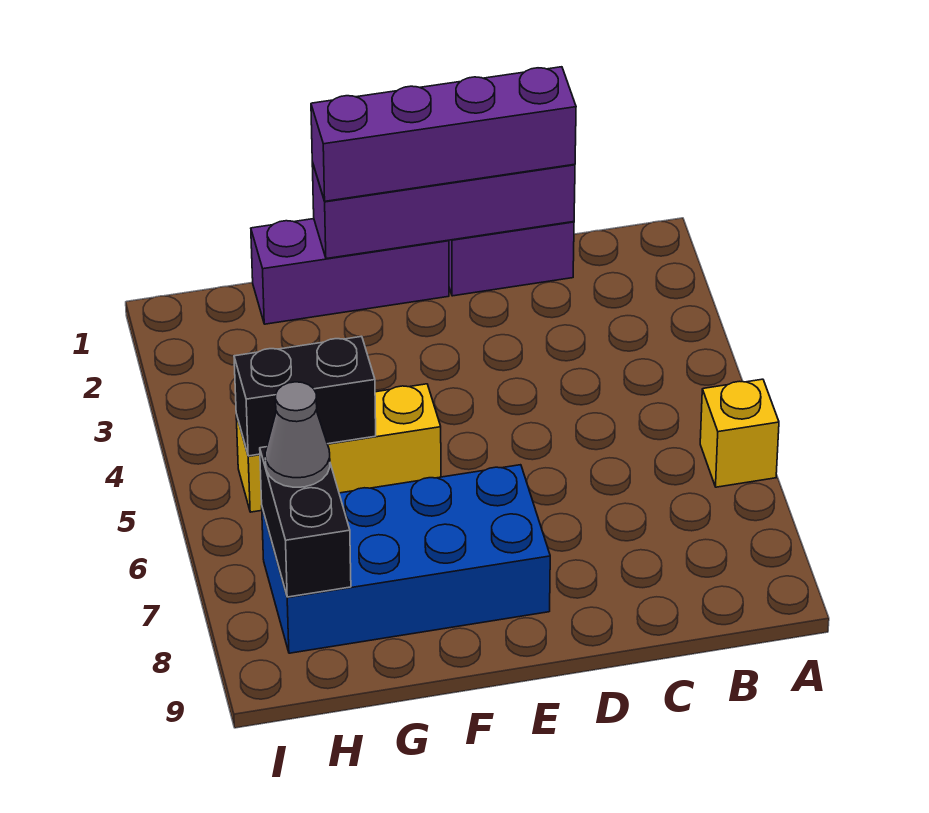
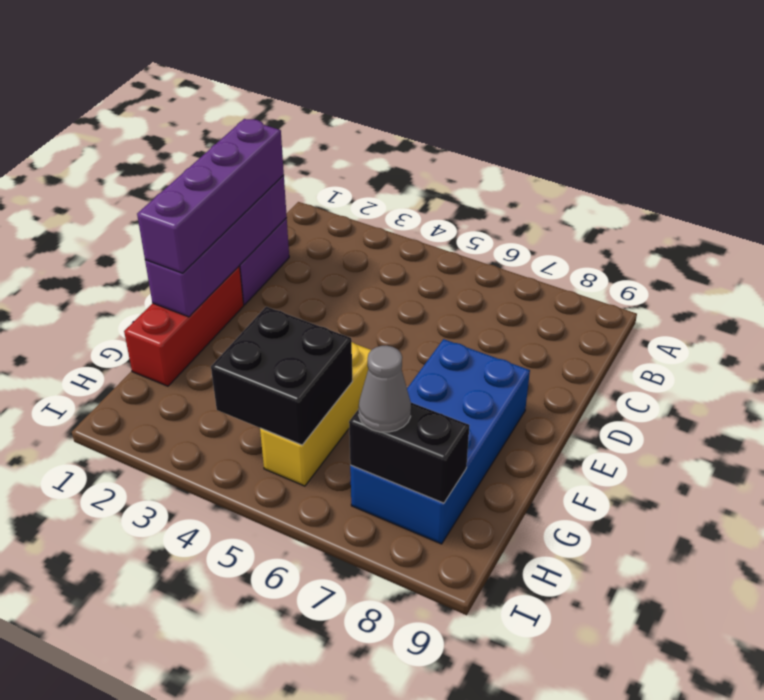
yellow brick A6 level 1 -> none
purple brick E1:G1 level 1 -> red brick E1:G1 level 1
black brick G5:H5 level 2 -> black brick G4:H5 level 2

